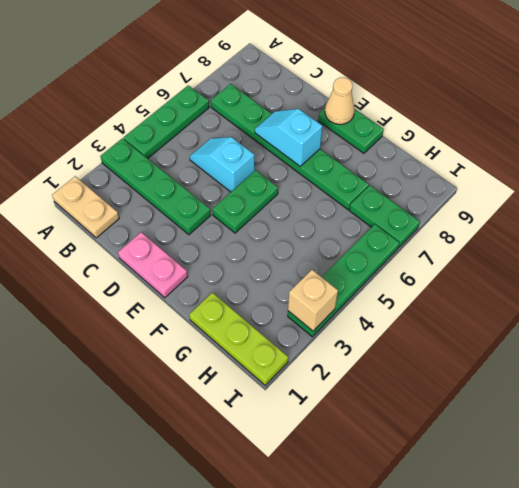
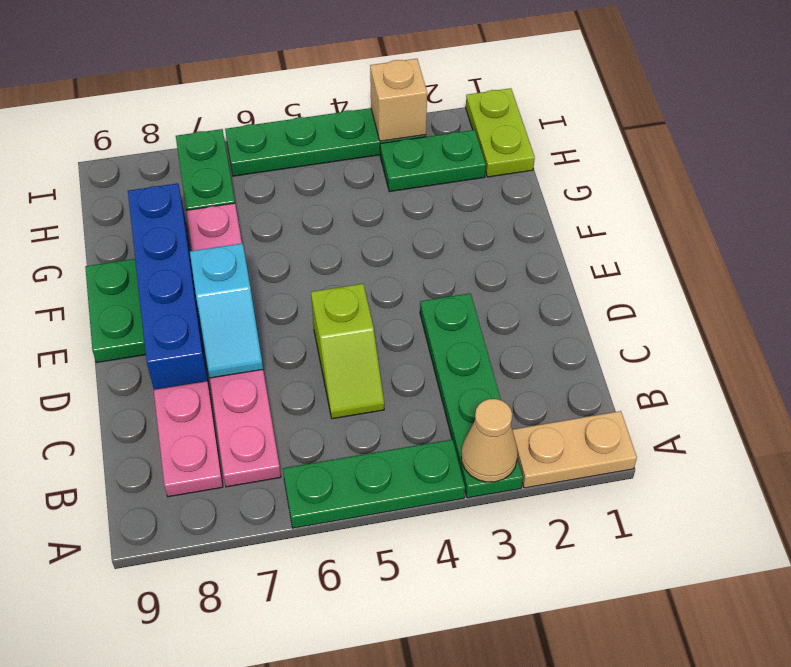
tan plate A1:B1 level 1 -> tan plate A1:A2 level 1
green plate B7:G7 level 1 -> pink plate B7:G7 level 1
cyan slope C5:D5 level 1 top D -> lime slope C5:D5 level 1 top D
pink plate D1:E1 level 1 -> pink plate B8:C8 level 1
none -> blue brick D8:G8 level 1
green plate E4:E5 level 1 -> green plate H2:H3 level 1
tan cone E9 level 2 -> tan cone A3 level 2
lime plate G1:I1 level 1 -> lime plate H1:I1 level 1

